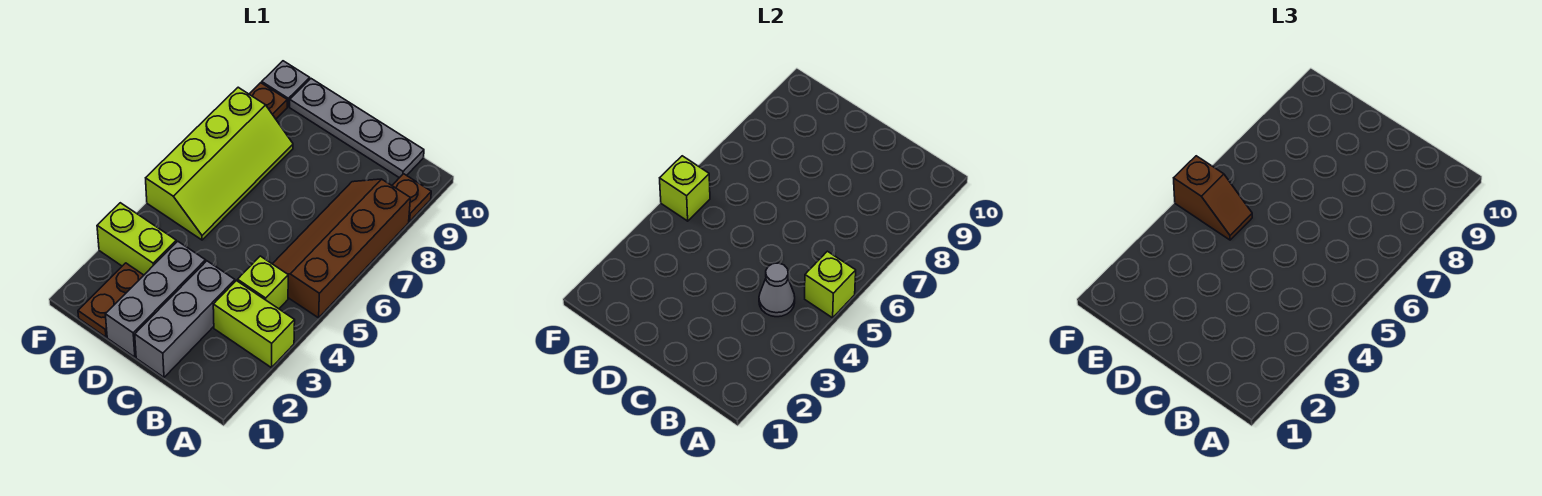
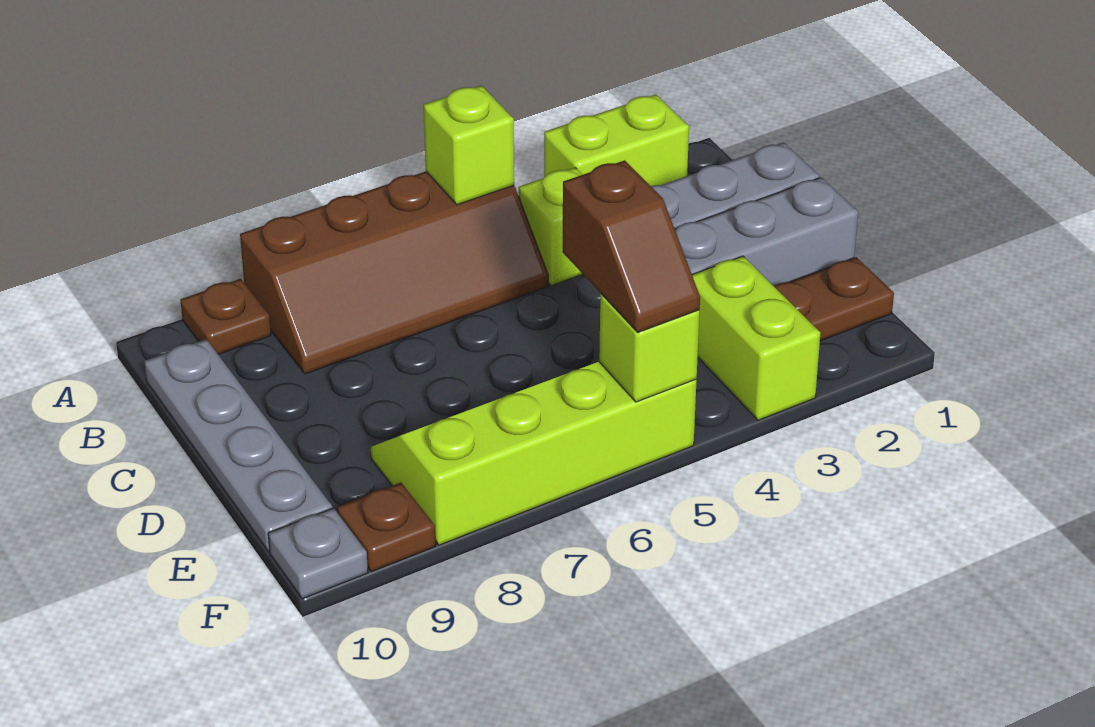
lime brick A3:B3 level 1 -> lime brick A2:A3 level 1
grey cone B4 level 2 -> none
brown slope E5:F5 level 3 top F -> brown slope E5:F5 level 3 top E

